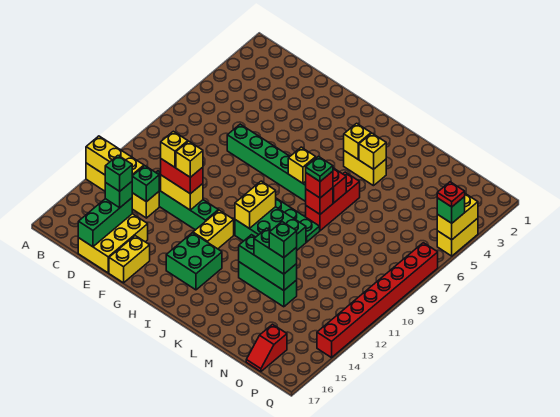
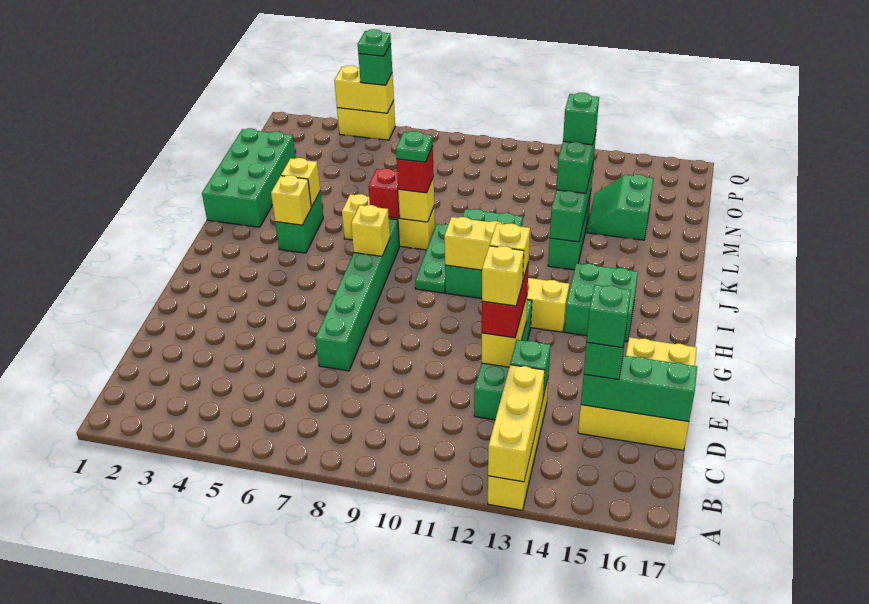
yellow brick J4:K4 level 1 -> green brick J4:K4 level 1
none -> green brick K1:N2 level 1
red brick K6:K8 level 1 -> yellow brick K6:K8 level 1
red brick K8 level 2 -> yellow brick K8 level 2
none -> green slope M14:N15 level 1 top 15
red slope O16:O17 level 1 top 16 -> none
red plate Q5 level 4 -> green plate Q5 level 4
red brick Q7:Q14 level 1 -> none

